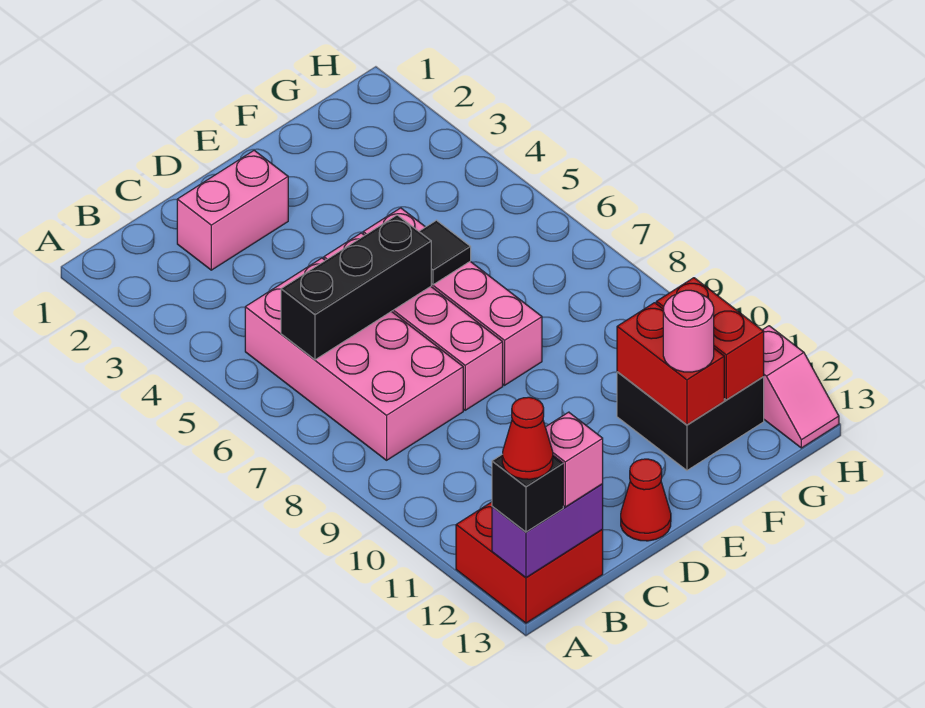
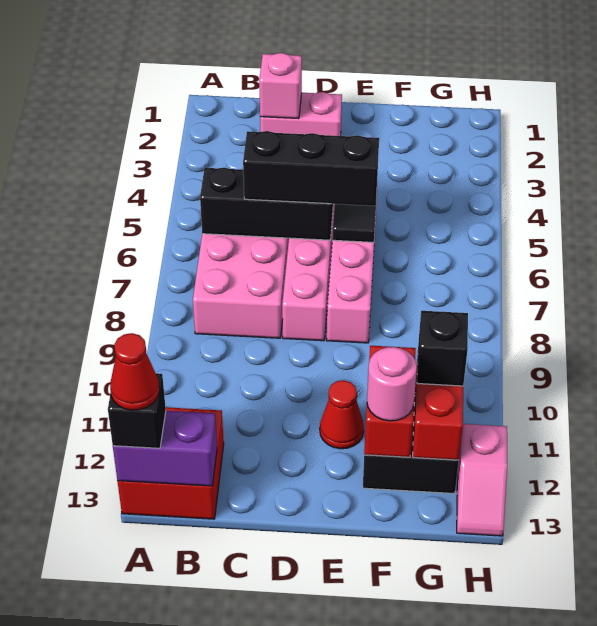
pink brick B13 level 3 -> pink brick C2 level 2
none -> black brick C6:E6 level 3
red cone D13 level 1 -> red cone E11 level 1
none -> black brick G11 level 3

